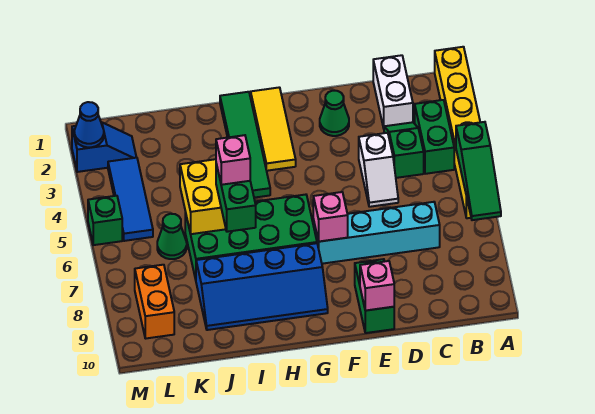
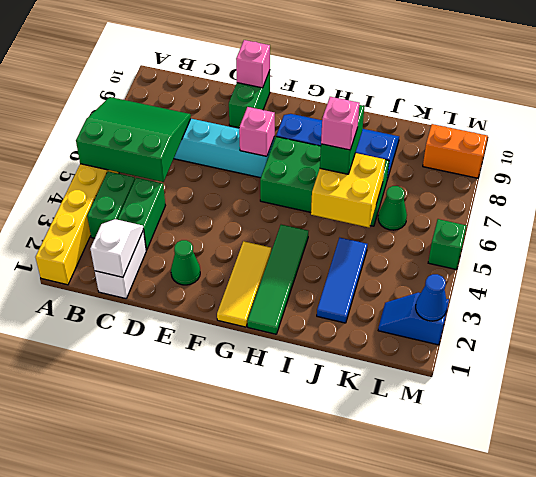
green slope A5:A7 level 2 top 5 -> green slope A5:C7 level 2 top 5
green slope C3:C4 level 1 top 4 -> green brick C3:C4 level 1
white slope D4:D5 level 1 top 4 -> white slope C1:C2 level 2 top 1
blue tile L3:L5 level 1 -> blue tile J2:J4 level 1
orange brick L8:L9 level 1 -> orange brick L9:M9 level 1

